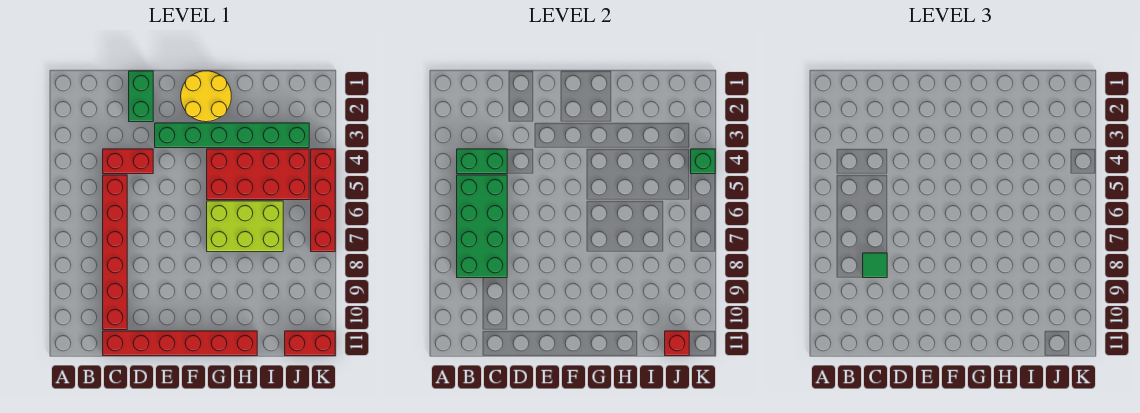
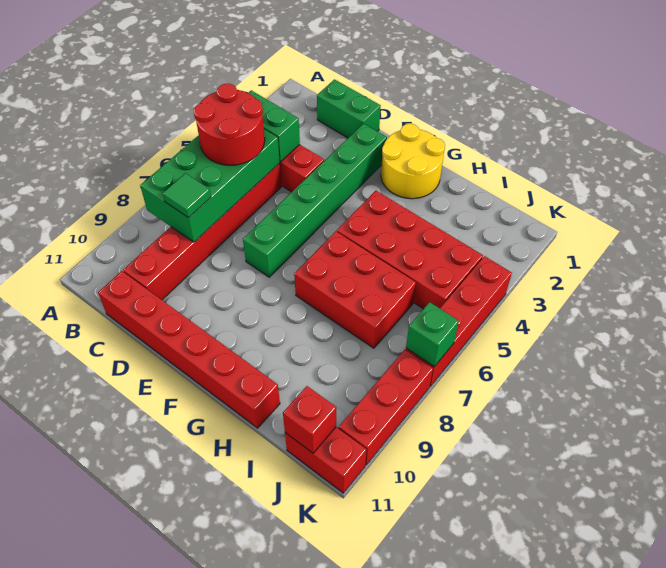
none -> red round brick B5:C6 level 3
green brick D1:D2 level 1 -> green brick C1:D1 level 1
green brick E3:J3 level 1 -> green brick E2:E7 level 1
lime brick G6:I7 level 1 -> red brick G6:I7 level 1
green brick K4 level 2 -> green brick K7 level 2
none -> red brick K8:K10 level 1

